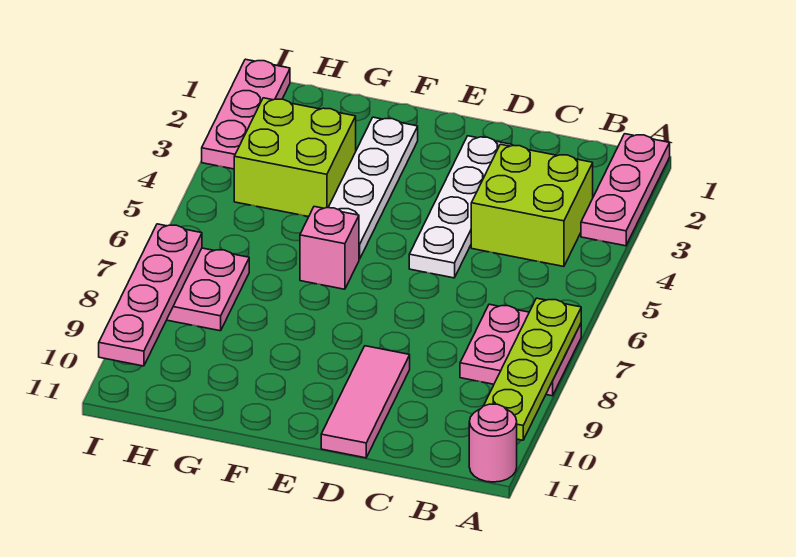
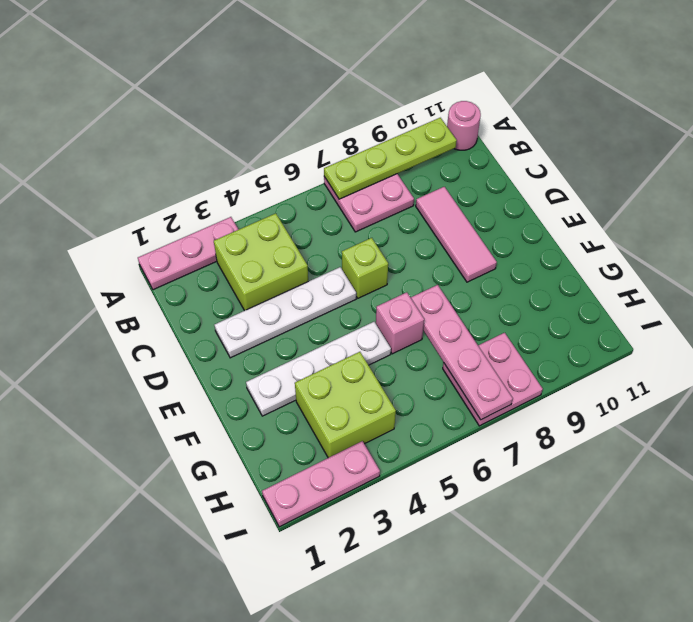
none -> lime brick D6 level 1
pink tile D9:D11 level 1 -> pink tile C9:E9 level 1
pink plate I7:I10 level 2 -> pink plate F7:I7 level 2

